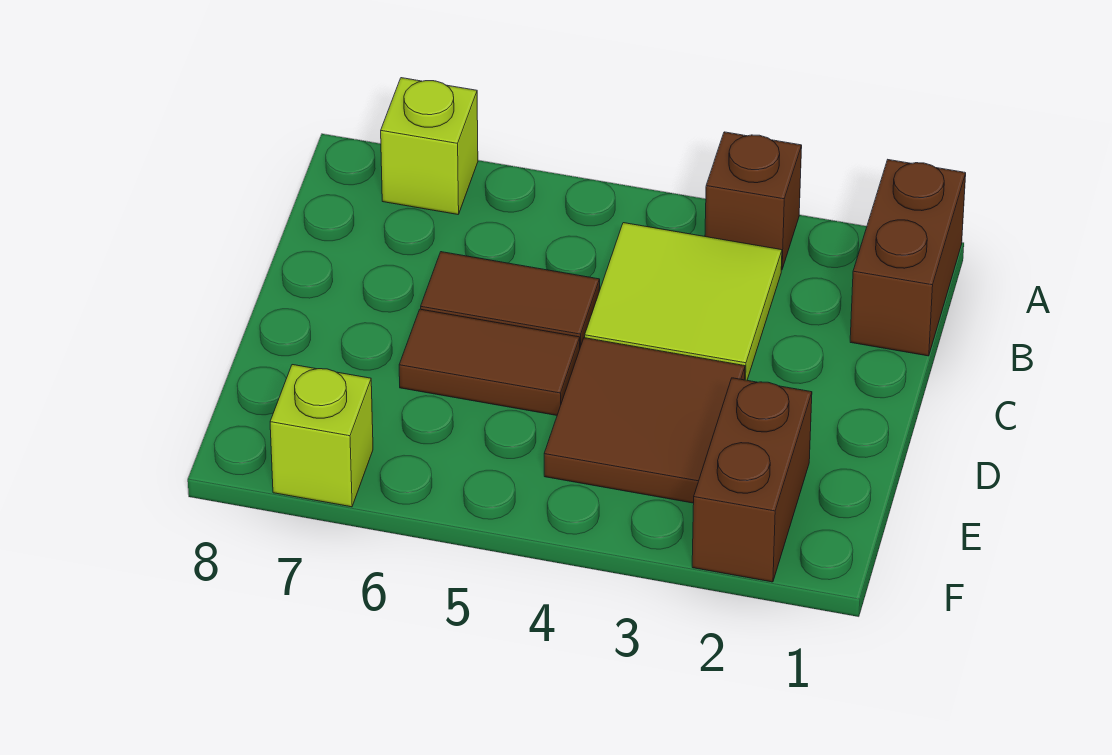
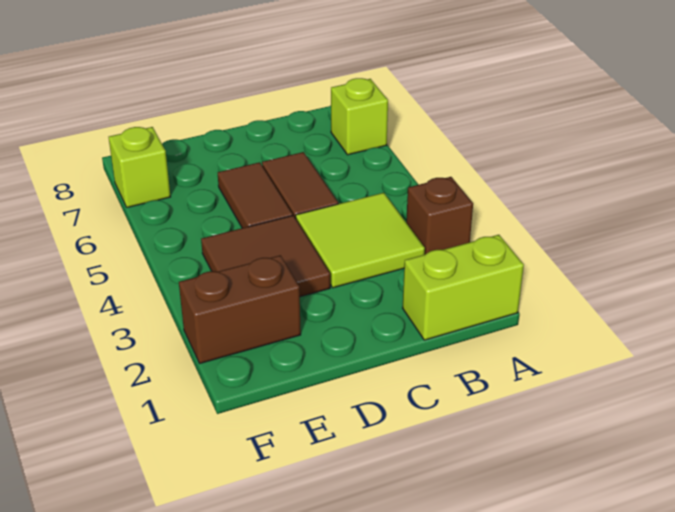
brown brick A1:B1 level 1 -> lime brick A1:B1 level 1

